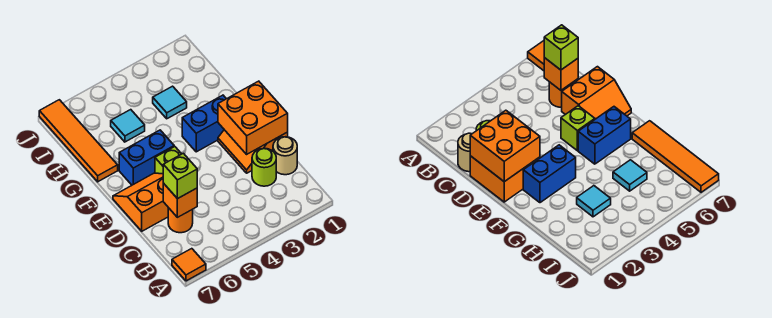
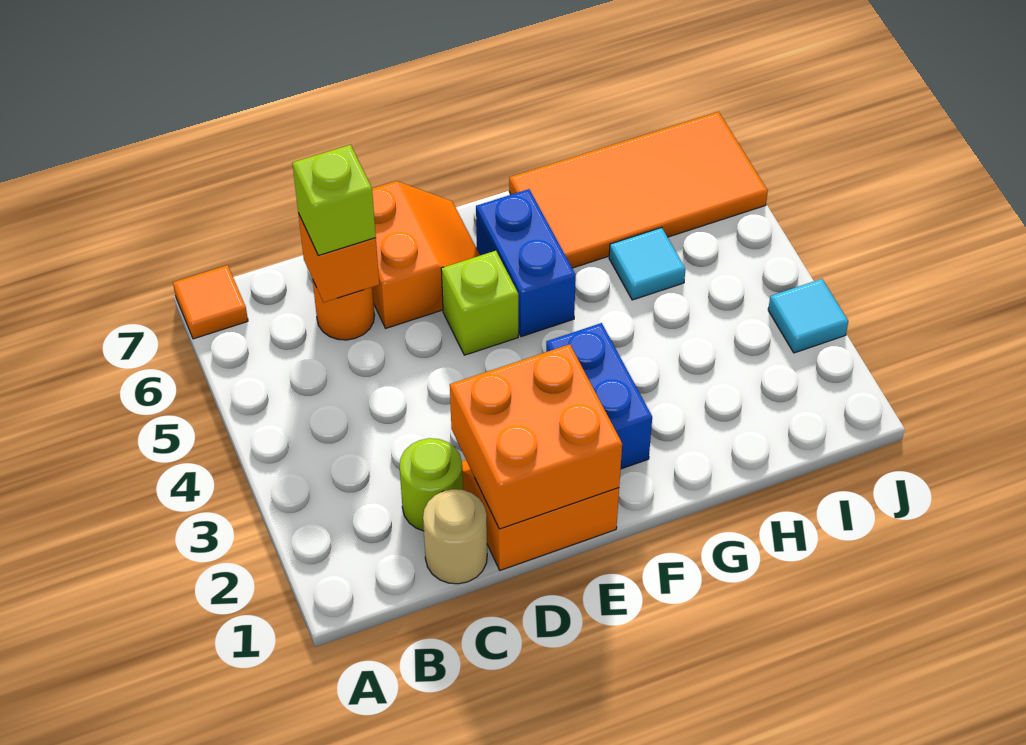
orange tile G7:J7 level 1 -> orange tile G6:J7 level 1
cyan tile H3 level 1 -> cyan tile J3 level 1

